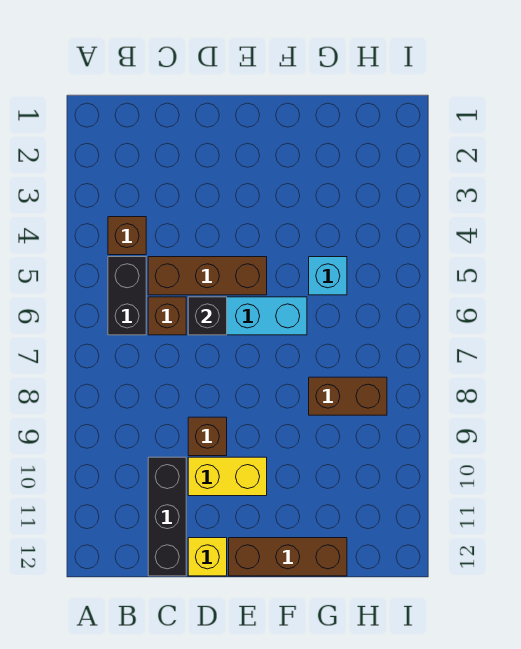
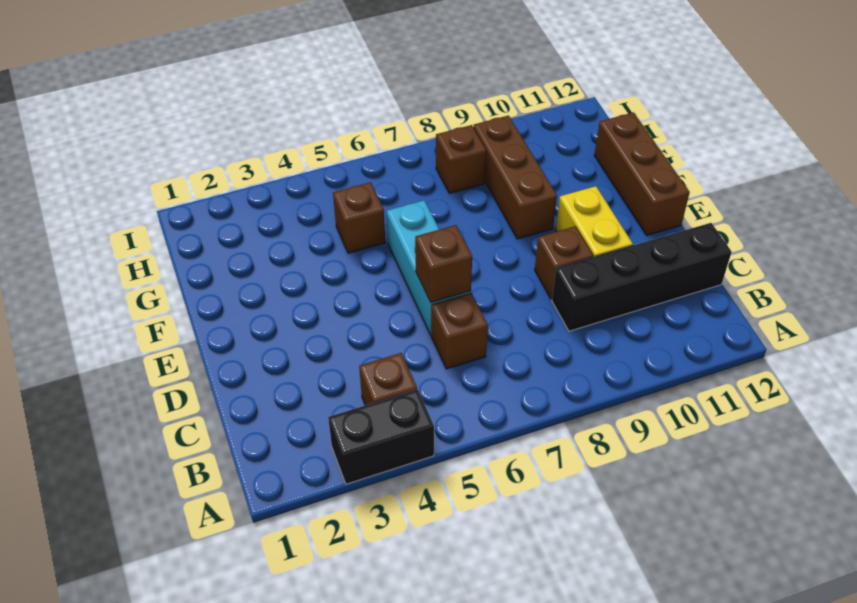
black brick B5:B6 level 1 -> black brick A3:A4 level 1
brown brick C5:E5 level 1 -> brown brick F9:H9 level 1
black brick C10:C12 level 1 -> black brick C9:C12 level 1
black brick D6 level 2 -> brown brick D6 level 2
yellow brick D12 level 1 -> none
cyan brick G5 level 1 -> brown brick G5 level 1
brown brick G8:H8 level 1 -> brown brick H8 level 1

